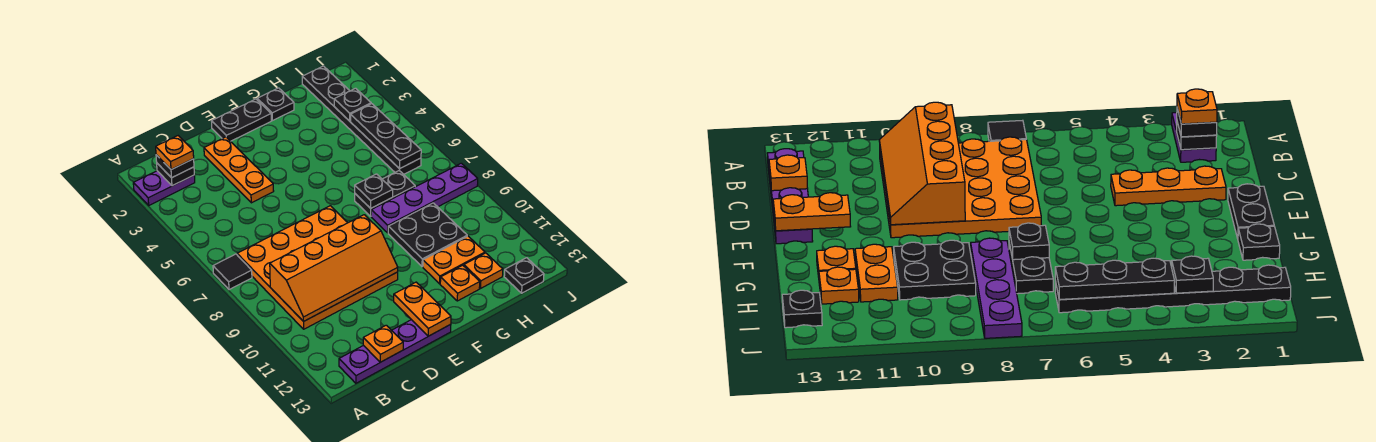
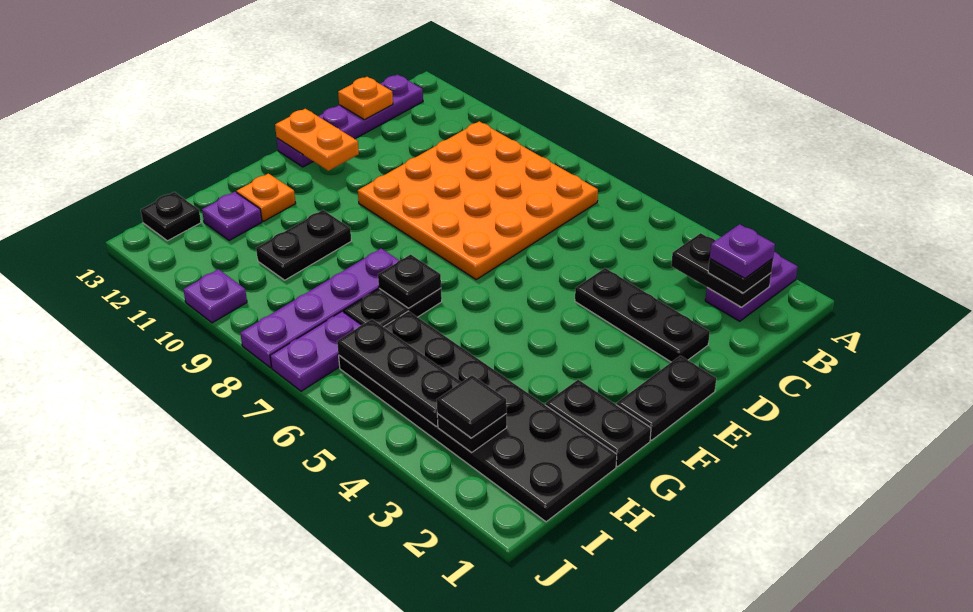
black tile A7 level 1 -> black tile I3 level 3
black plate B2 level 2 -> black plate B2:B3 level 2
orange plate B2 level 4 -> purple plate B2 level 4
orange slope B9:E10 level 2 top 9 -> none
orange plate D2:D4 level 1 -> black plate D2:D4 level 1
black plate G1 level 1 -> black plate G1:G2 level 1
black plate G9:H10 level 1 -> black plate G10:H10 level 1
orange plate G11:H11 level 1 -> none
orange plate H12 level 1 -> purple plate H12 level 1
black plate I1:I6 level 1 -> black plate H1:I6 level 1
none -> purple plate I7:J7 level 1
none -> purple plate J10 level 1

